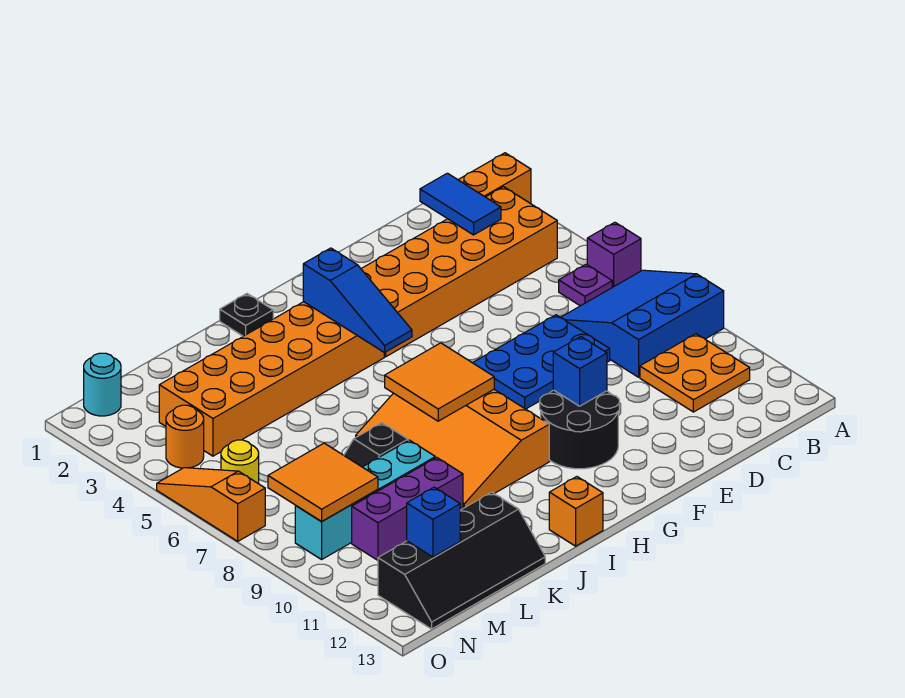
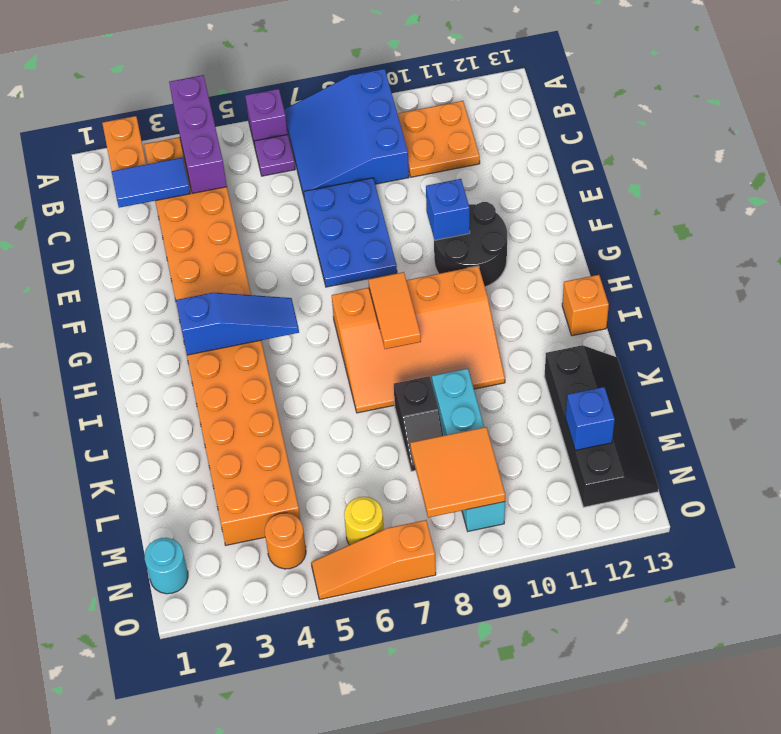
orange tile H7:I8 level 2 -> orange tile H8:I8 level 2
black plate I1 level 1 -> none
purple brick K10:M10 level 1 -> purple brick A4:C4 level 2

